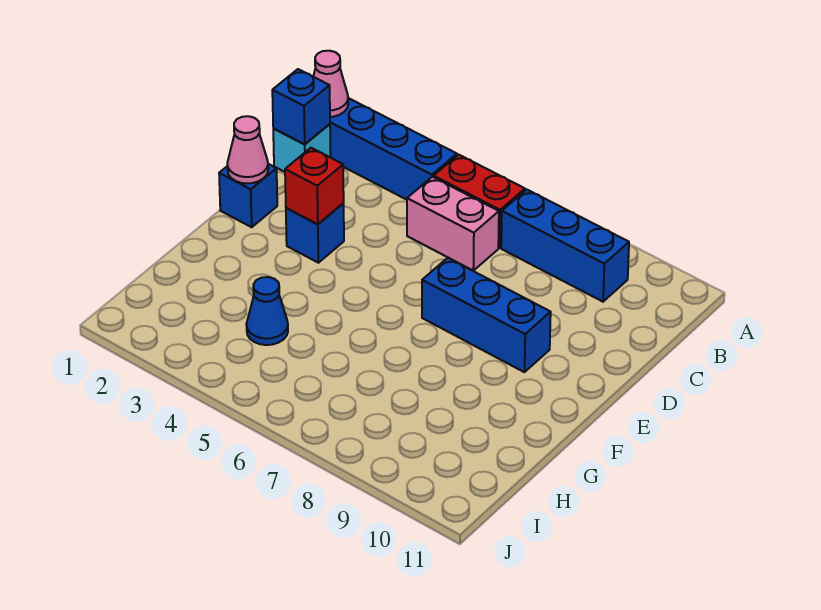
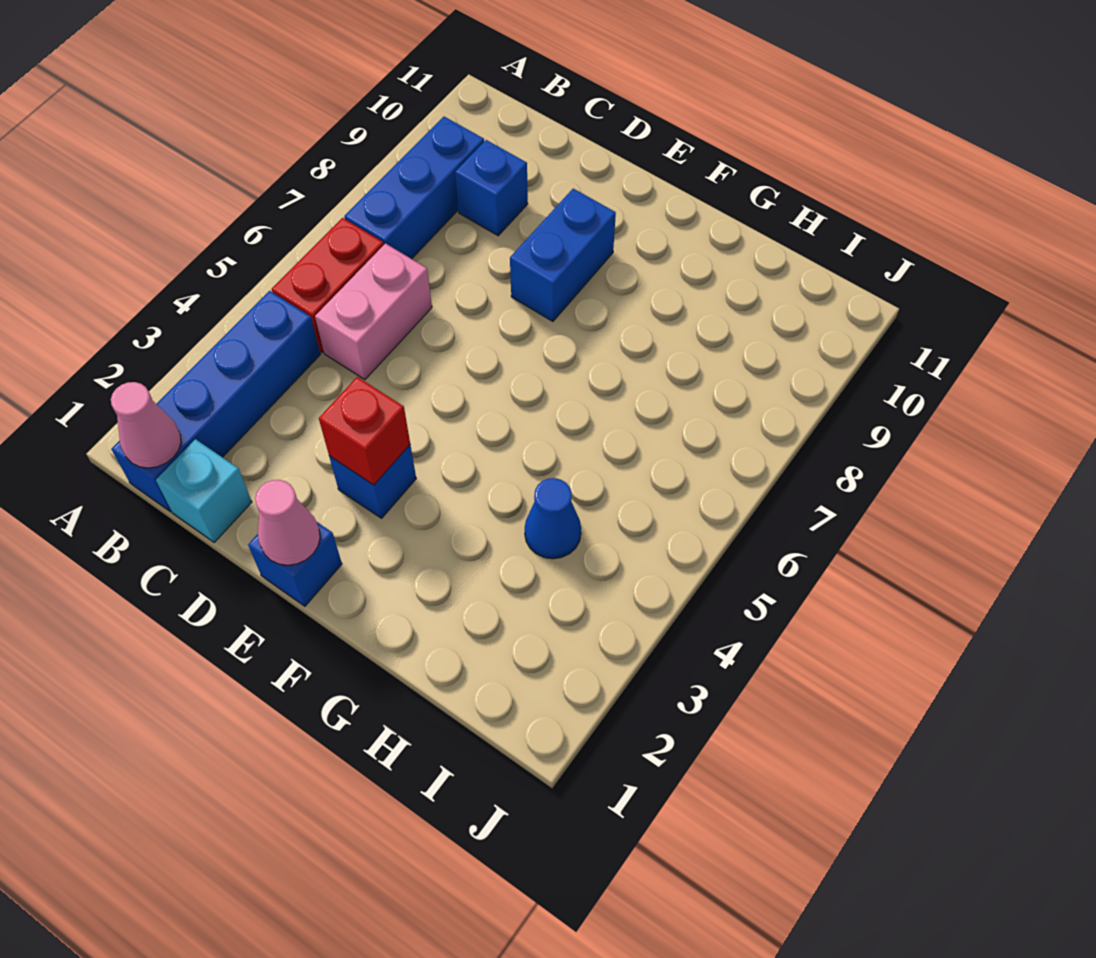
blue brick C1 level 2 -> blue brick C9 level 1
blue brick E7:E9 level 1 -> blue brick E8:E9 level 1

